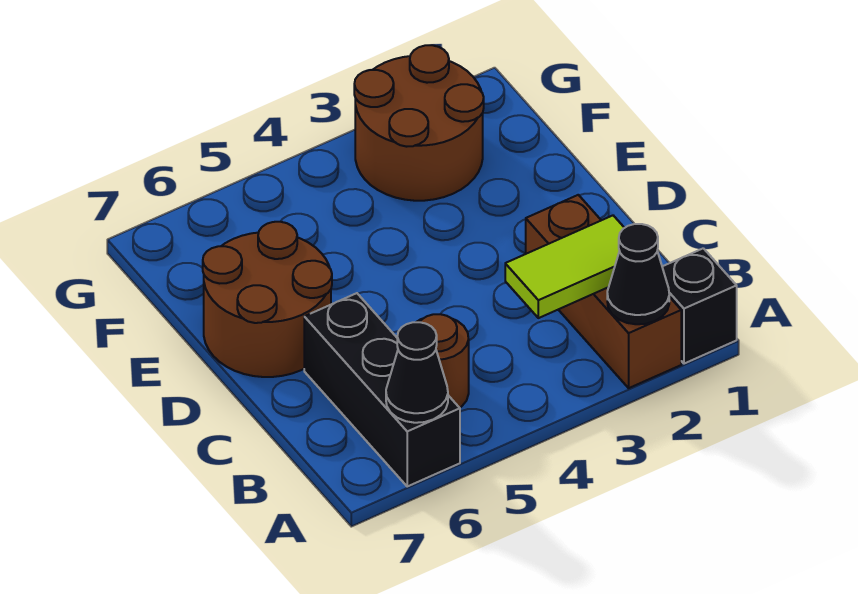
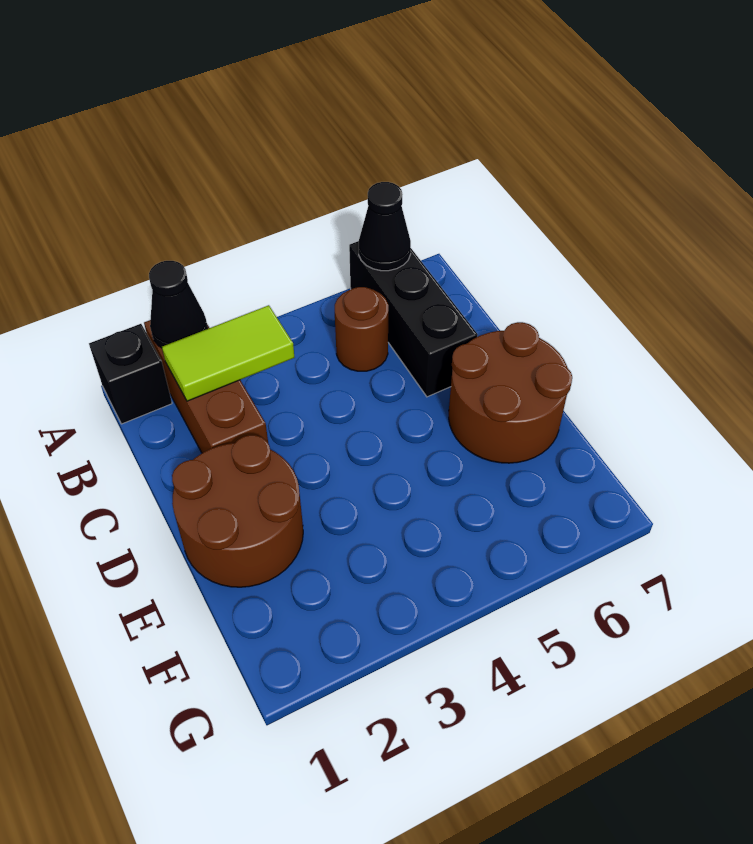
brown round brick F2:G3 level 1 -> brown round brick D1:E2 level 1

